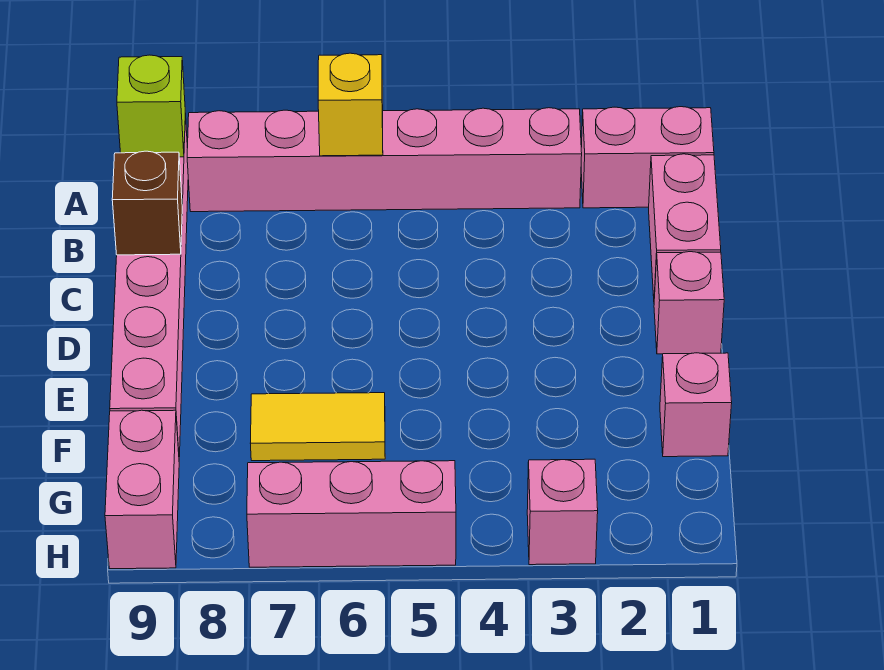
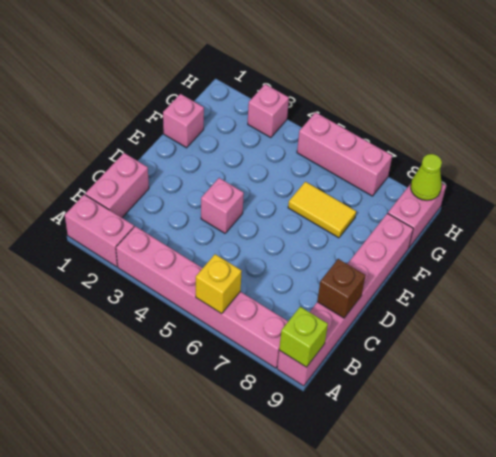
pink brick D1 level 1 -> pink brick D4 level 1
none -> lime cone H9 level 2

